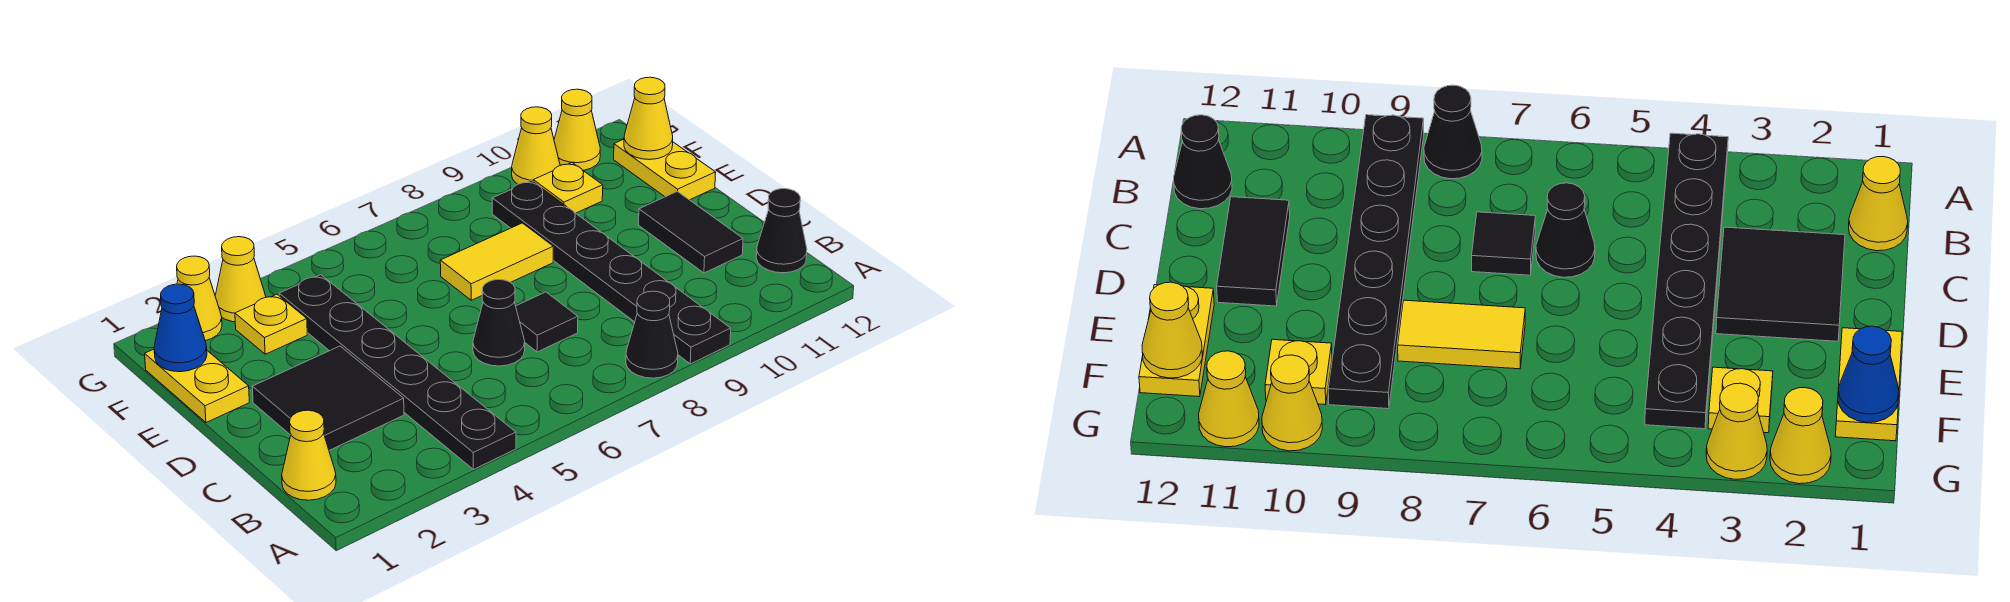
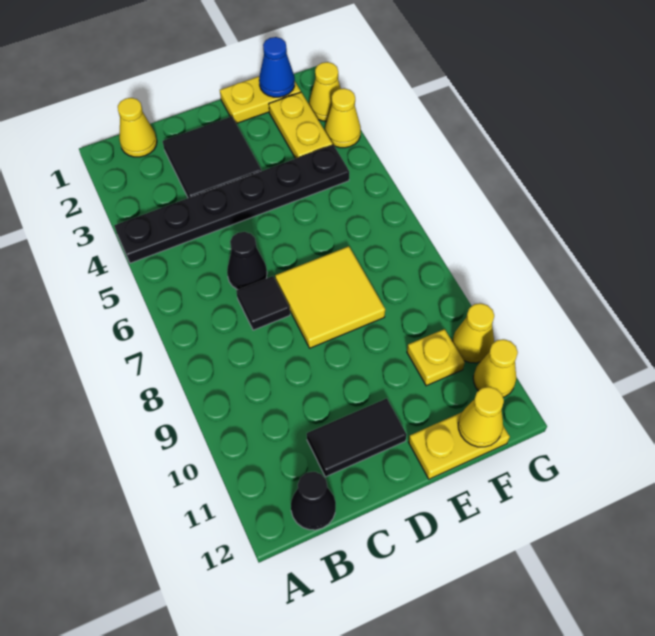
black cone A8 level 1 -> none
black plate A9:F9 level 1 -> none
yellow tile E7:E8 level 1 -> yellow tile D7:E8 level 1
yellow plate F3 level 1 -> yellow plate F2:F3 level 1

